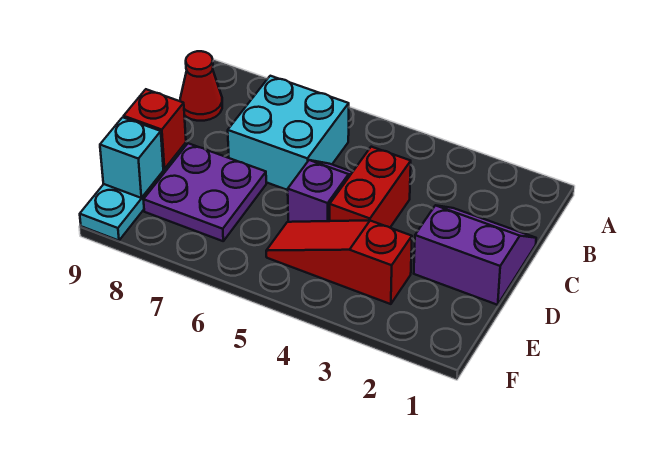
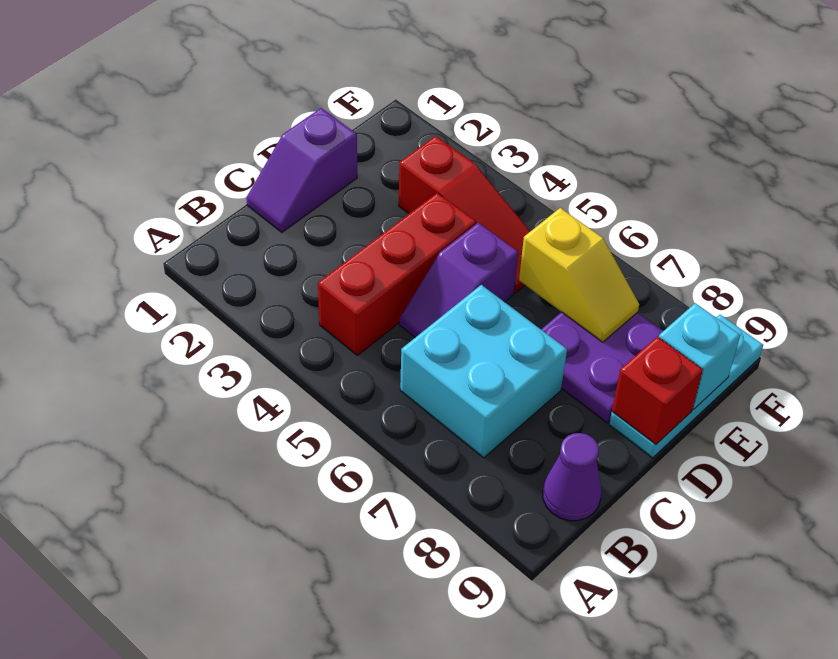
red cone B9 level 1 -> purple cone B9 level 1
purple slope C1:D2 level 1 top D -> purple slope C1:D1 level 1 top D
red brick C4:D4 level 1 -> red brick B4:D4 level 1
none -> yellow slope E6:E7 level 2 top 6

